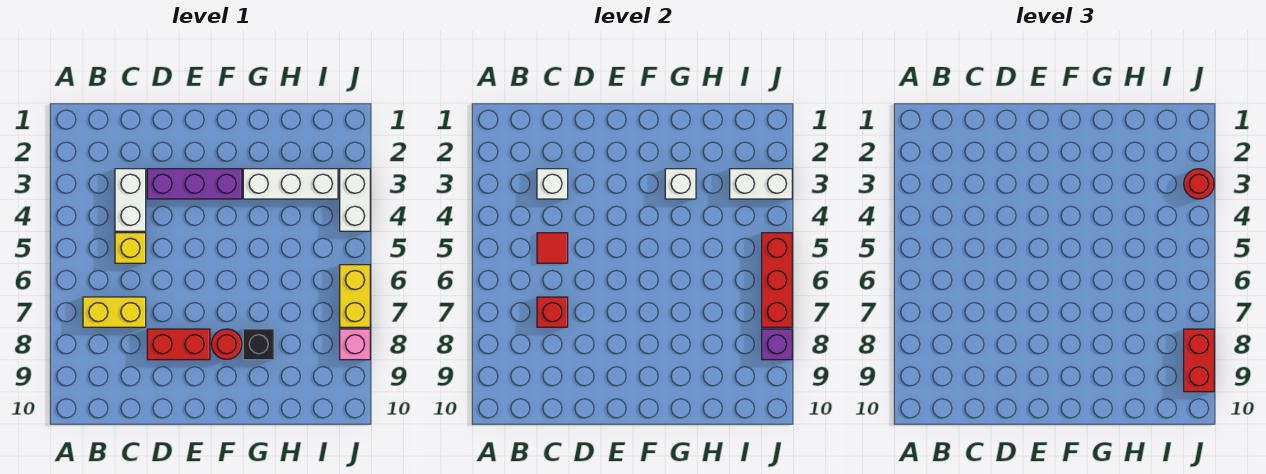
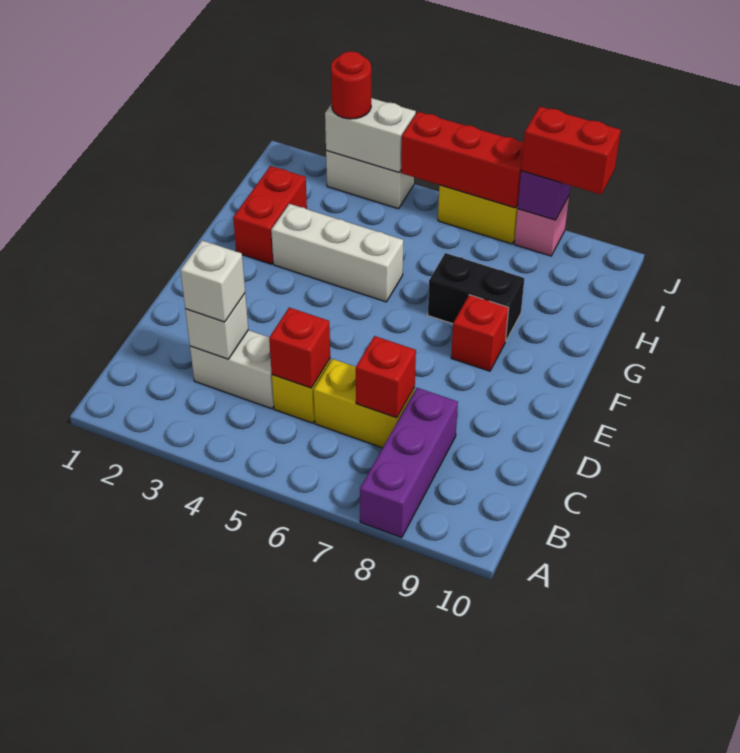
yellow brick B7:C7 level 1 -> yellow brick C6:C7 level 1
red tile C5 level 2 -> red brick C5 level 2
purple brick D3:F3 level 1 -> purple brick A8:C8 level 1
red brick D8:E8 level 1 -> red brick G2:H2 level 1
red round brick F8 level 1 -> red brick F8 level 1
white brick G3:I3 level 1 -> white brick G3:G5 level 1
white brick G3 level 2 -> white brick C3 level 3
black brick G8 level 1 -> black brick G7:G8 level 1
white brick I3:J3 level 2 -> white brick J3:J4 level 2

